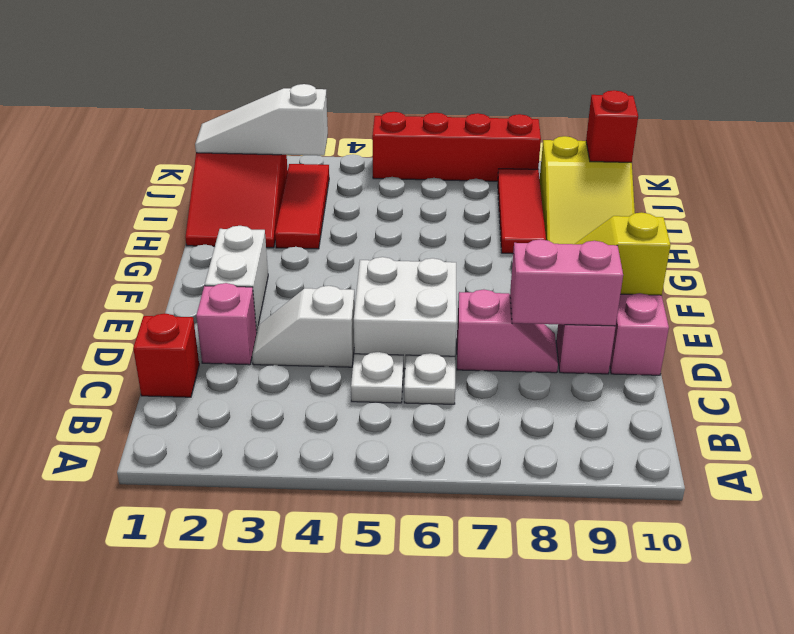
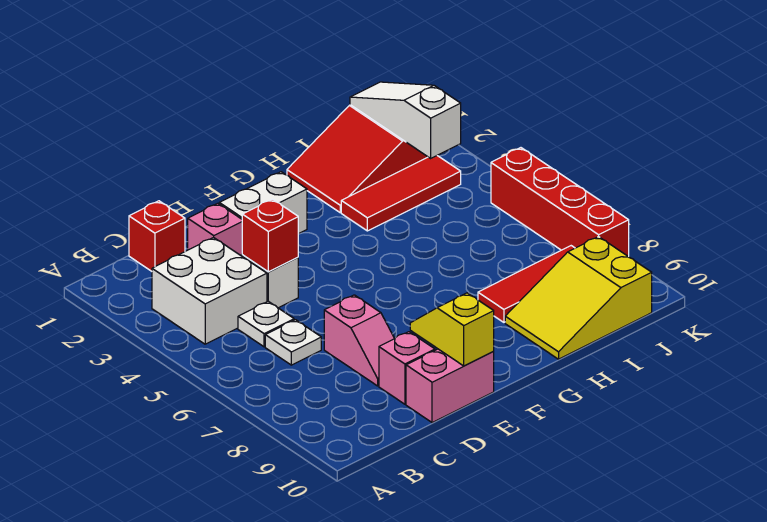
white brick D5:E6 level 1 -> white brick B3:C4 level 1
pink brick D8:D9 level 2 -> none
red brick J10 level 2 -> red brick D4 level 2

